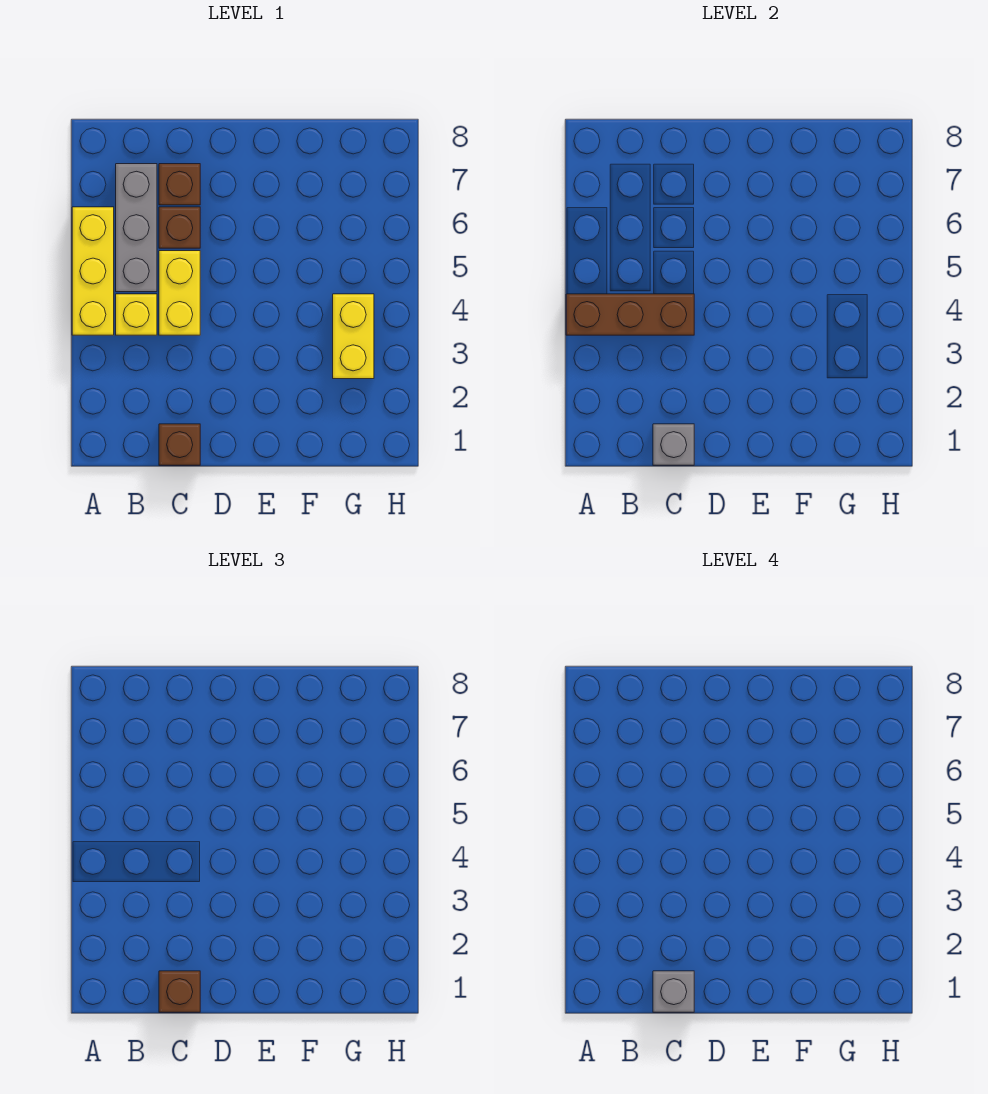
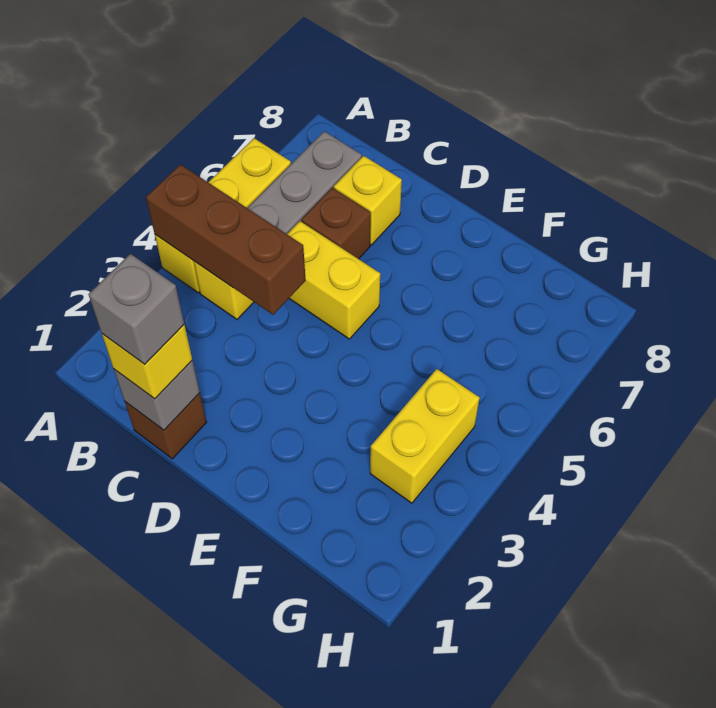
brown brick C1 level 3 -> yellow brick C1 level 3
yellow brick C4:C5 level 1 -> yellow brick C5:D5 level 1
brown brick C7 level 1 -> yellow brick C7 level 1

